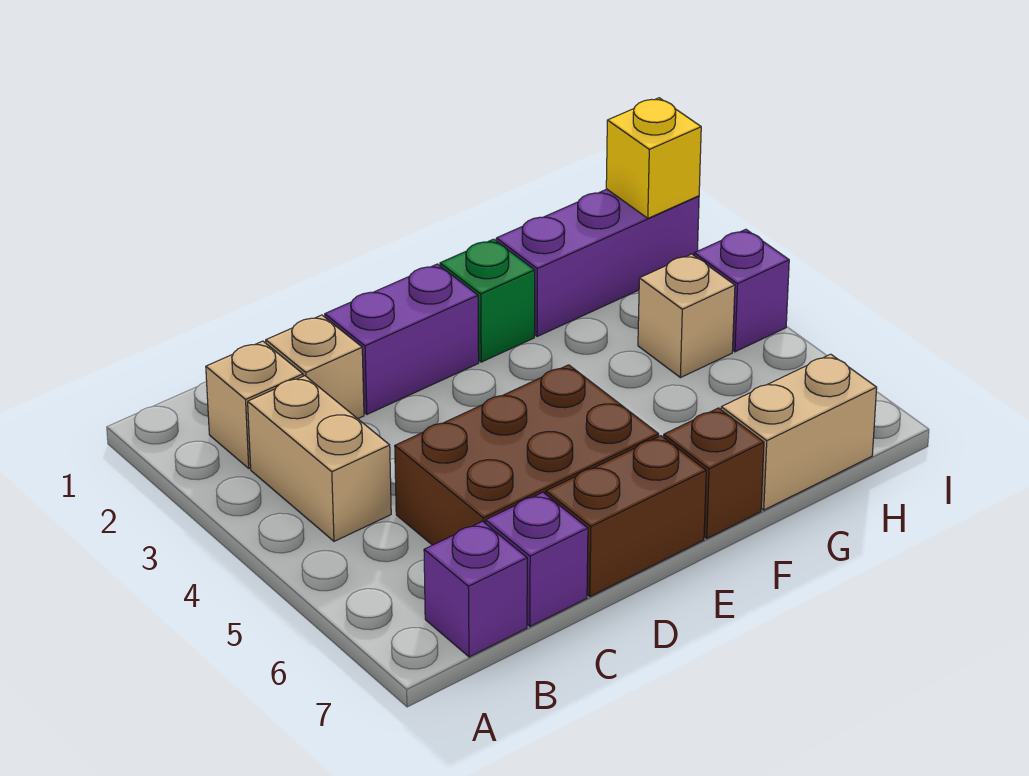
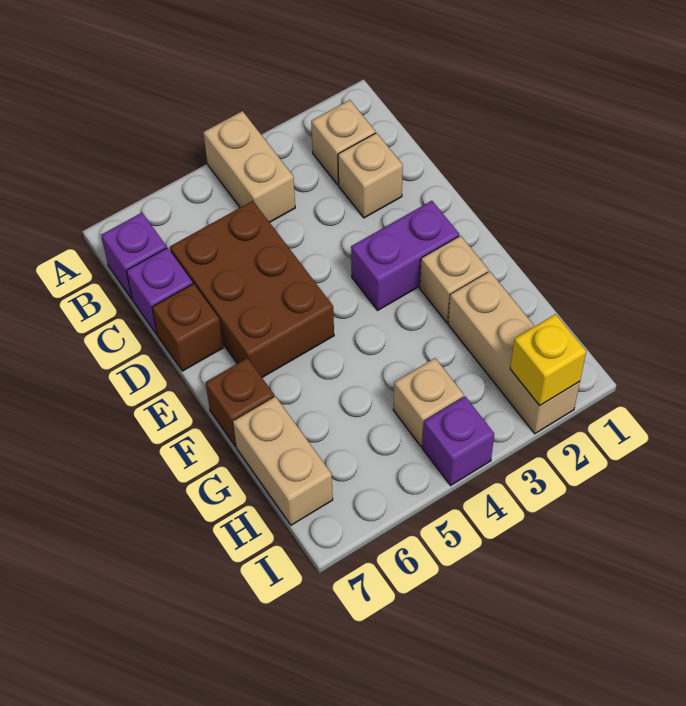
tan brick B3:B4 level 1 -> tan brick A4:B4 level 1
purple brick D2:E2 level 1 -> purple brick E2:E3 level 1
brown brick D7:E7 level 1 -> brown brick D7 level 1
green brick F2 level 1 -> tan brick F2 level 1
purple brick G2:I2 level 1 -> tan brick G2:I2 level 1

